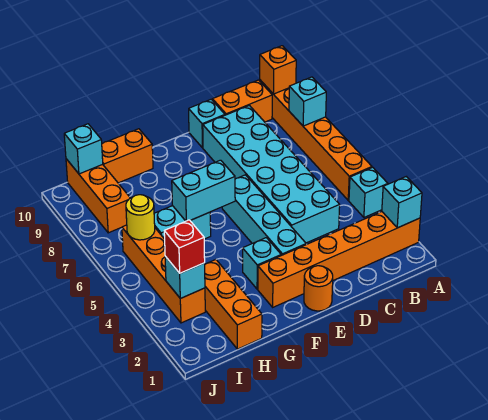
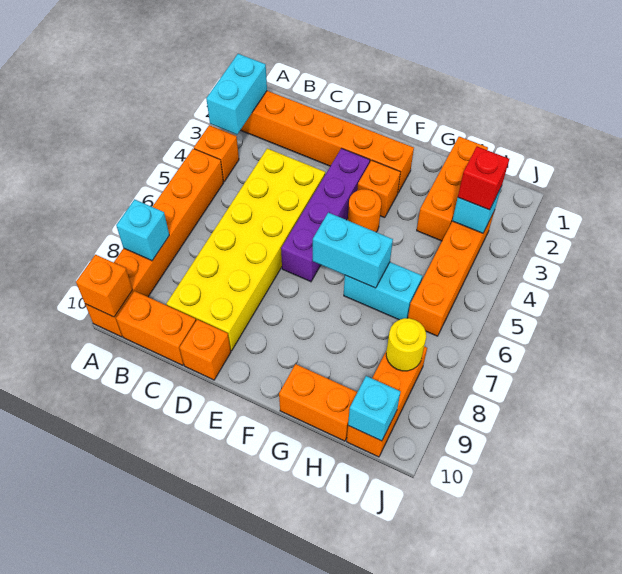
cyan brick A2 level 2 -> cyan brick A2:A3 level 2
cyan brick A4 level 1 -> orange brick A4 level 1
cyan brick C4:D9 level 1 -> yellow brick C4:D9 level 1
cyan brick D10 level 1 -> orange brick D10 level 1
orange round brick E1 level 1 -> orange round brick F4 level 1
cyan brick E3:E6 level 1 -> purple brick E3:E6 level 1
cyan brick F3 level 1 -> orange brick F3 level 1
yellow round brick I6 level 2 -> yellow round brick I8 level 2

